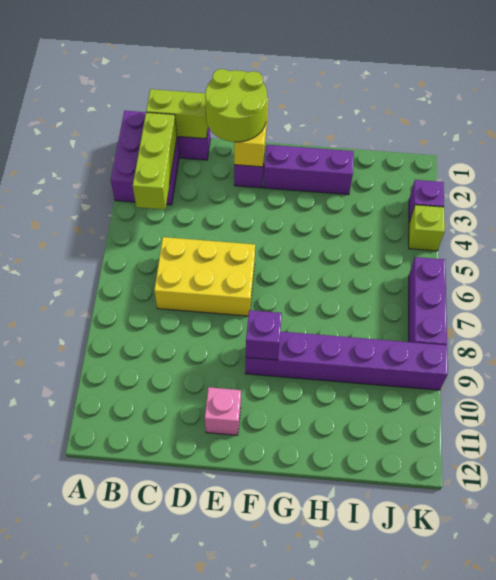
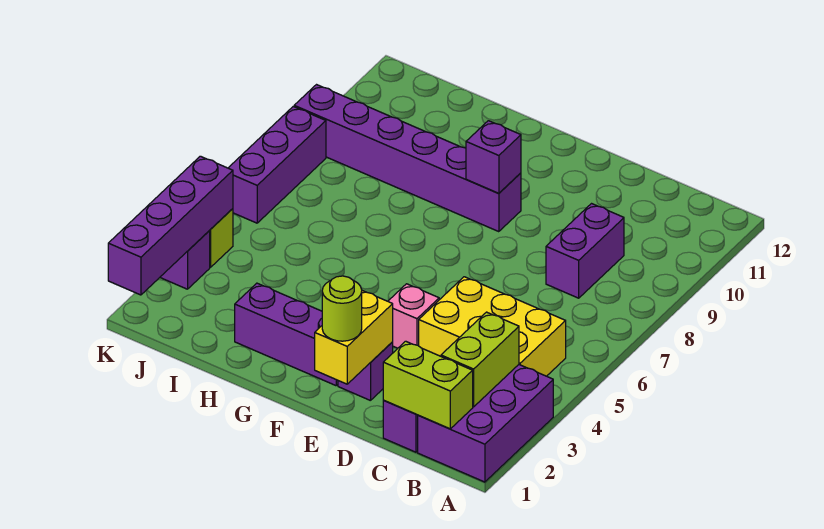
lime brick B2:B4 level 2 -> lime brick B2:B3 level 2
yellow brick C6:E7 level 1 -> yellow brick B4:D5 level 1
none -> purple brick C8:C9 level 1
lime round brick D1:E2 level 3 -> lime round brick E1 level 3
pink brick E11 level 1 -> pink brick E4 level 1
none -> purple brick K1:K4 level 2

